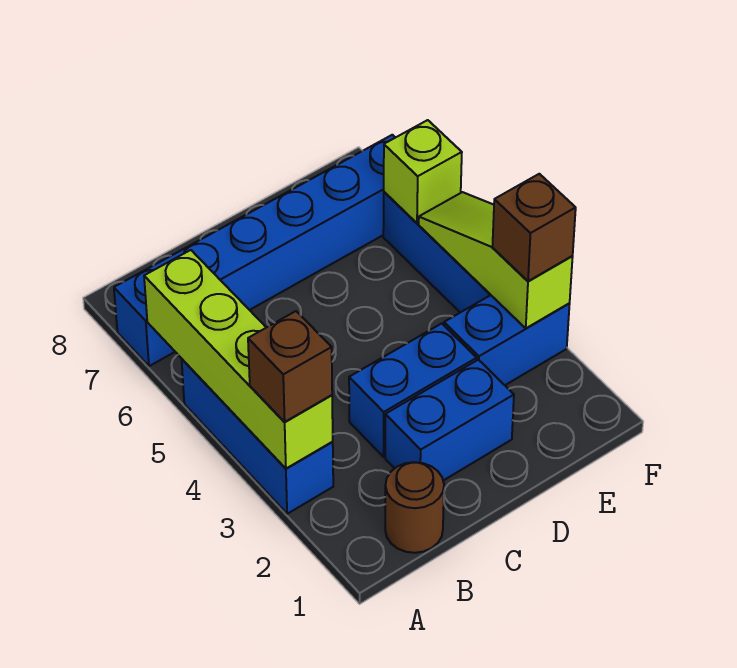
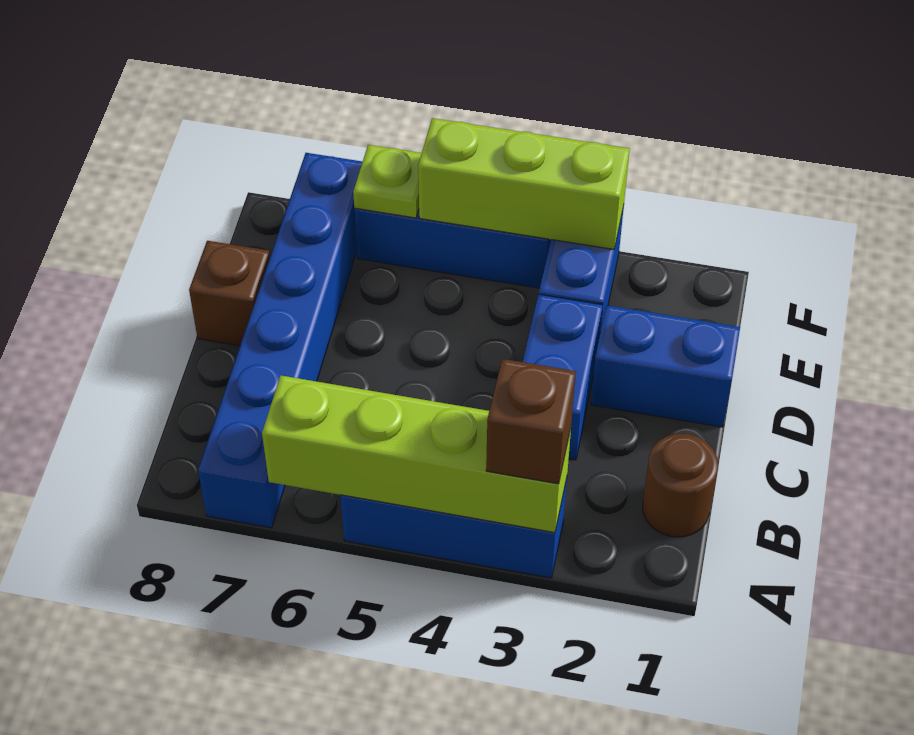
blue brick C2:D2 level 1 -> blue brick D1:D2 level 1
lime slope F3:F5 level 2 top 3 -> lime brick F3:F5 level 2
brown brick F3 level 3 -> brown brick D8 level 1
lime brick F6 level 2 -> lime plate F6 level 2

